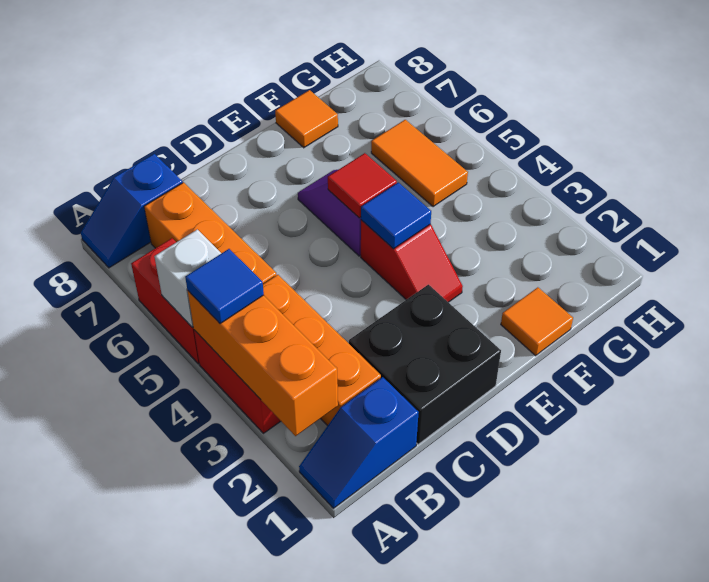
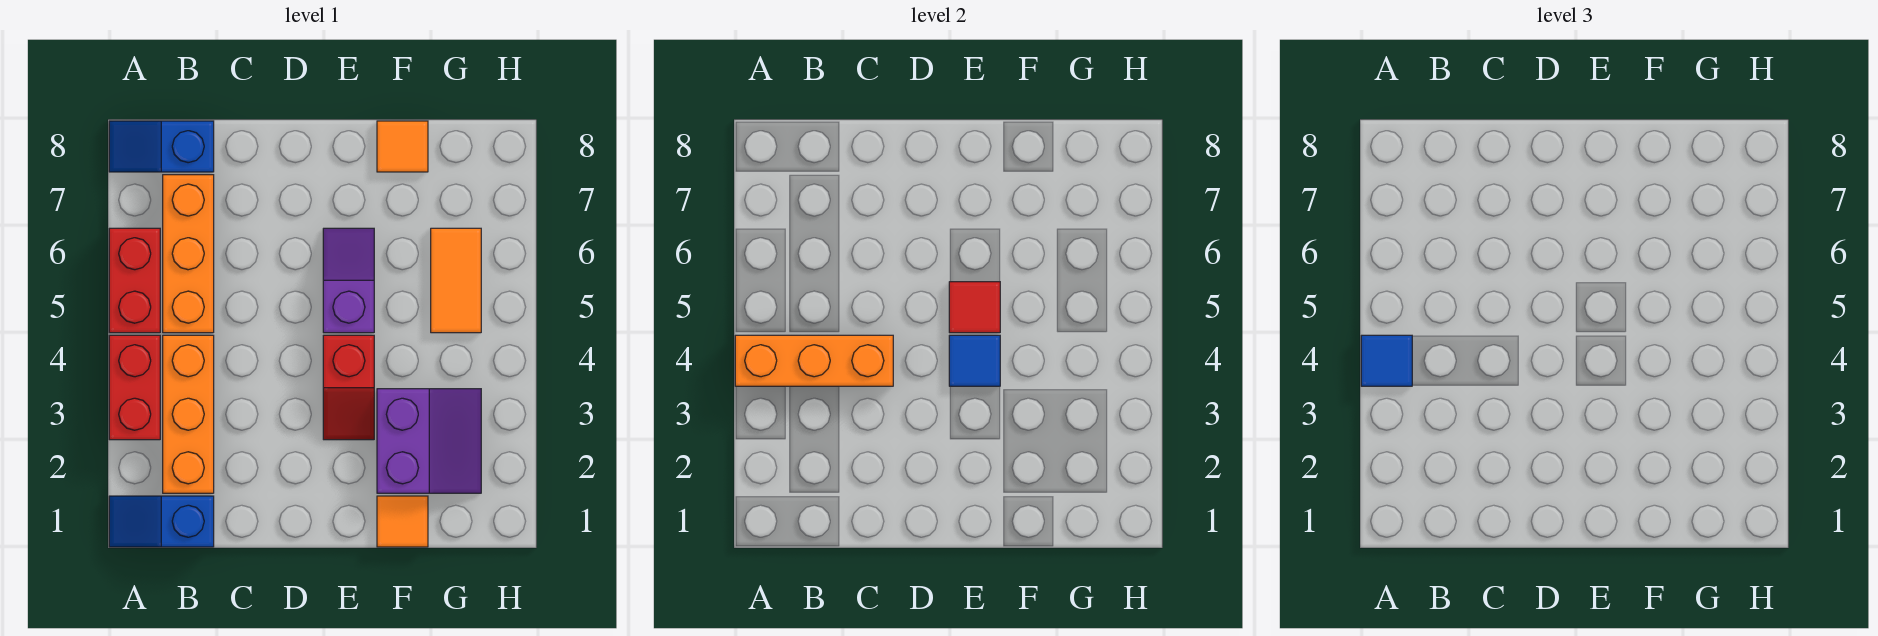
orange brick A2:A4 level 2 -> orange brick A4:C4 level 2
white brick A5 level 2 -> none
black brick C1:D2 level 1 -> none
none -> purple slope F2:G3 level 1 top F

